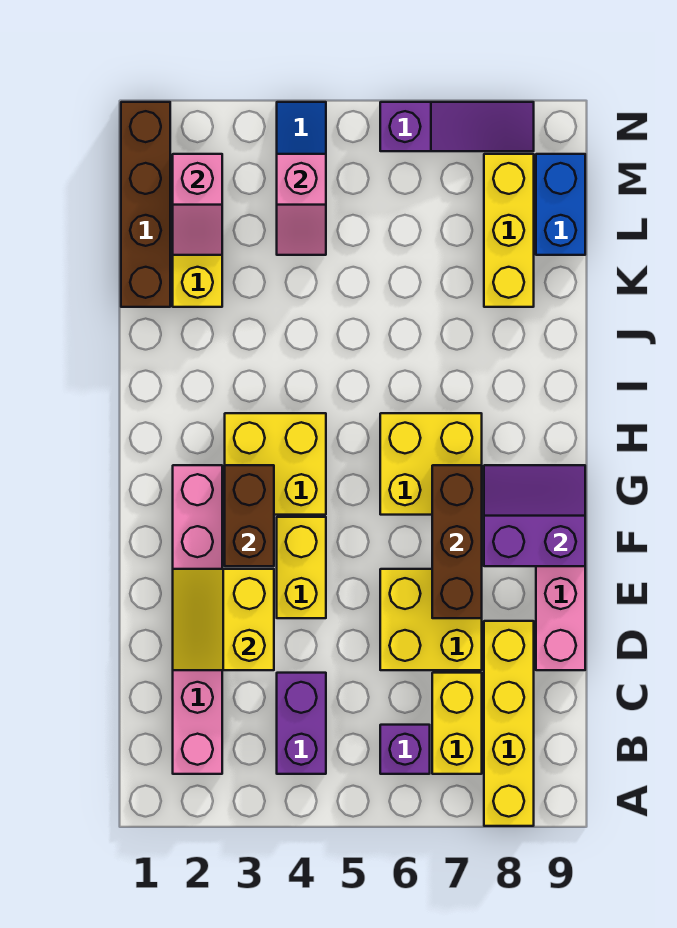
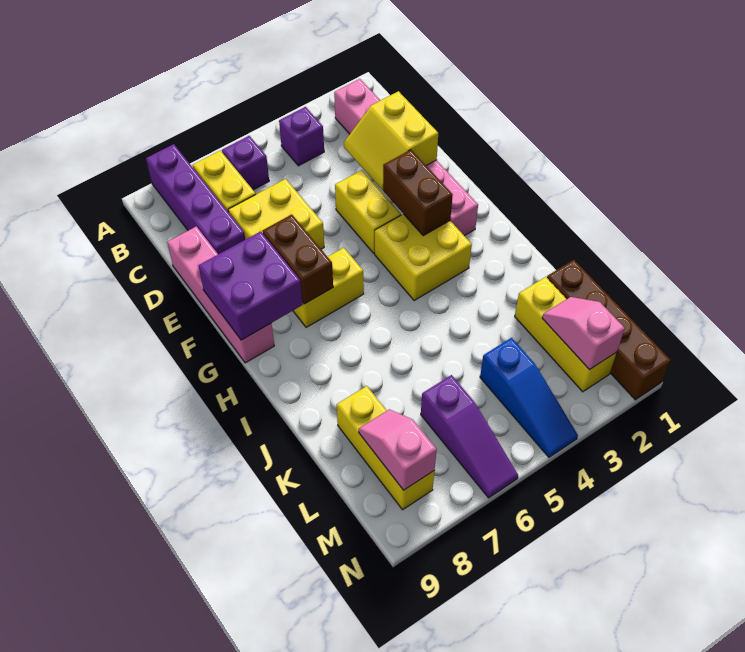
yellow brick A8:D8 level 1 -> purple brick A8:D8 level 1
purple brick B4:C4 level 1 -> purple brick B4 level 1
yellow slope D2:E3 level 2 top 3 -> yellow slope D2:E3 level 2 top 2
brown brick E7:G7 level 2 -> brown brick F7:G7 level 2
purple slope F8:G9 level 2 top F -> purple brick F8:G9 level 2
yellow brick G6:H7 level 1 -> yellow brick G6:G7 level 1
pink slope L4:M4 level 2 top M -> pink slope L8:M8 level 2 top M
blue brick L9:M9 level 1 -> none
purple slope N6:N8 level 1 top 6 -> purple slope L6:N6 level 1 top L

